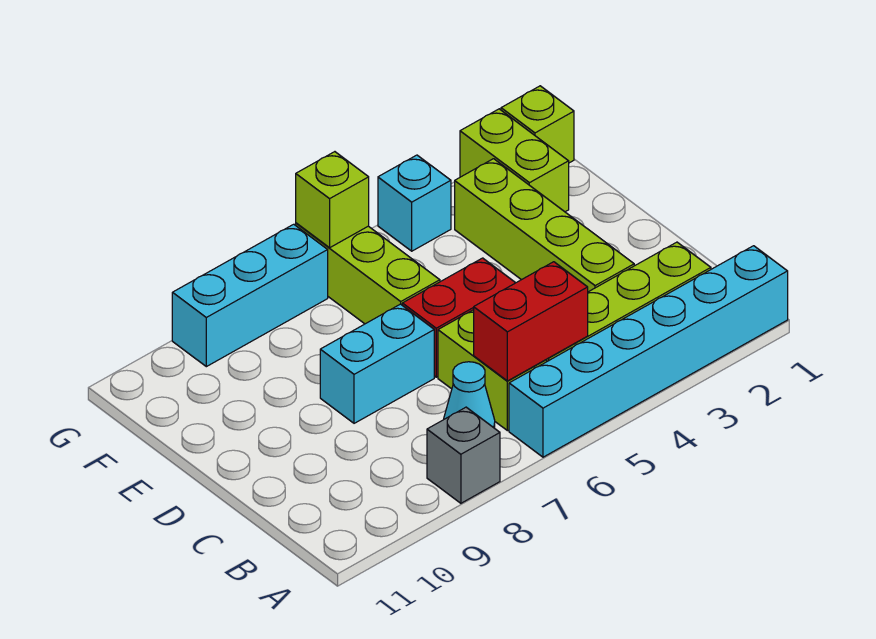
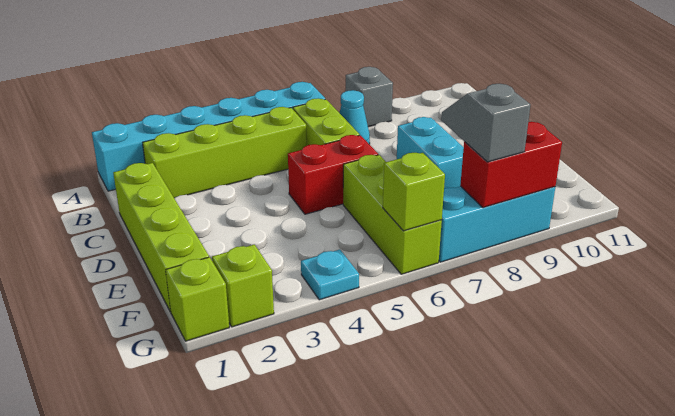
red brick B5:B6 level 2 -> red brick G8:G9 level 2
lime brick C3:F3 level 1 -> lime brick C1:F1 level 1
cyan brick D7:D8 level 1 -> cyan brick D8:E8 level 1
lime brick F2:G2 level 1 -> lime brick G2 level 1
none -> grey slope F8:G8 level 3 top G
cyan brick G4 level 1 -> cyan plate G4 level 1

